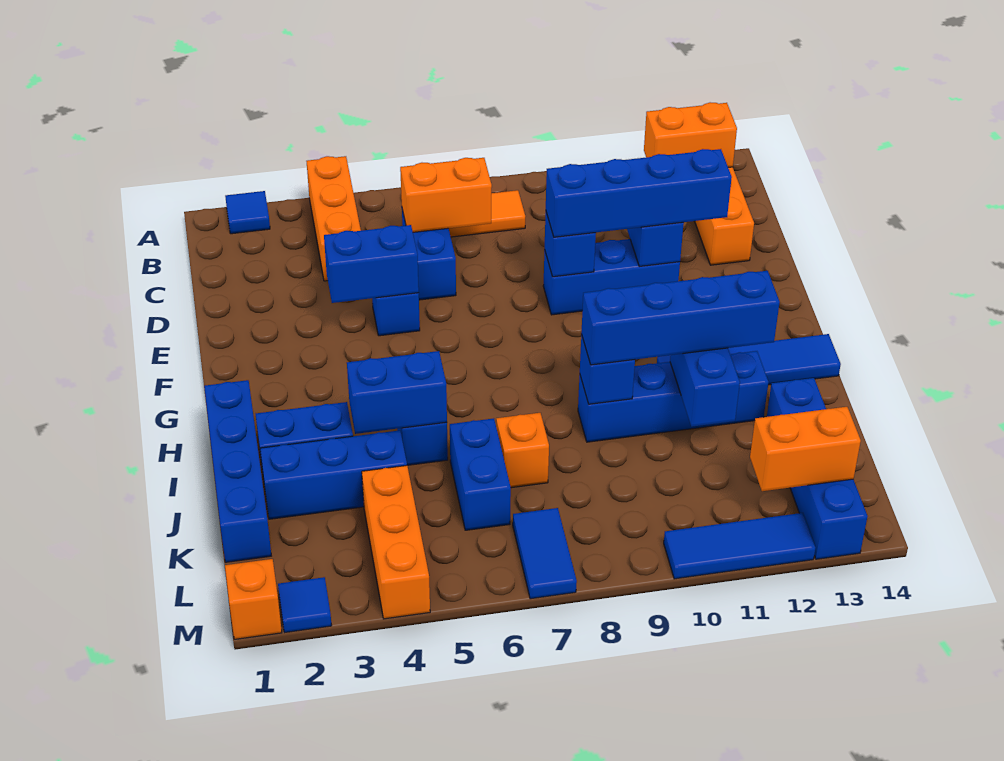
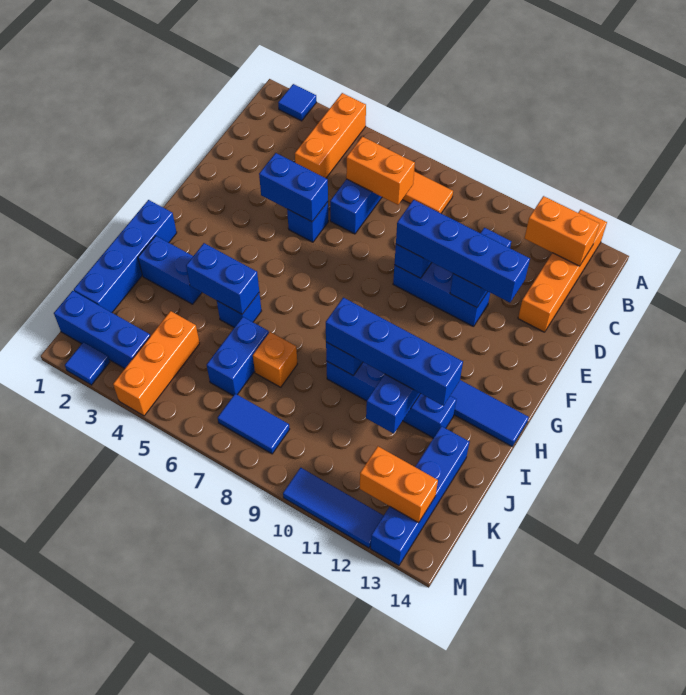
blue brick J2:J4 level 1 -> blue brick L1:L3 level 1
blue tile L7:M7 level 1 -> blue tile L7:L8 level 1
orange brick M1 level 1 -> none

